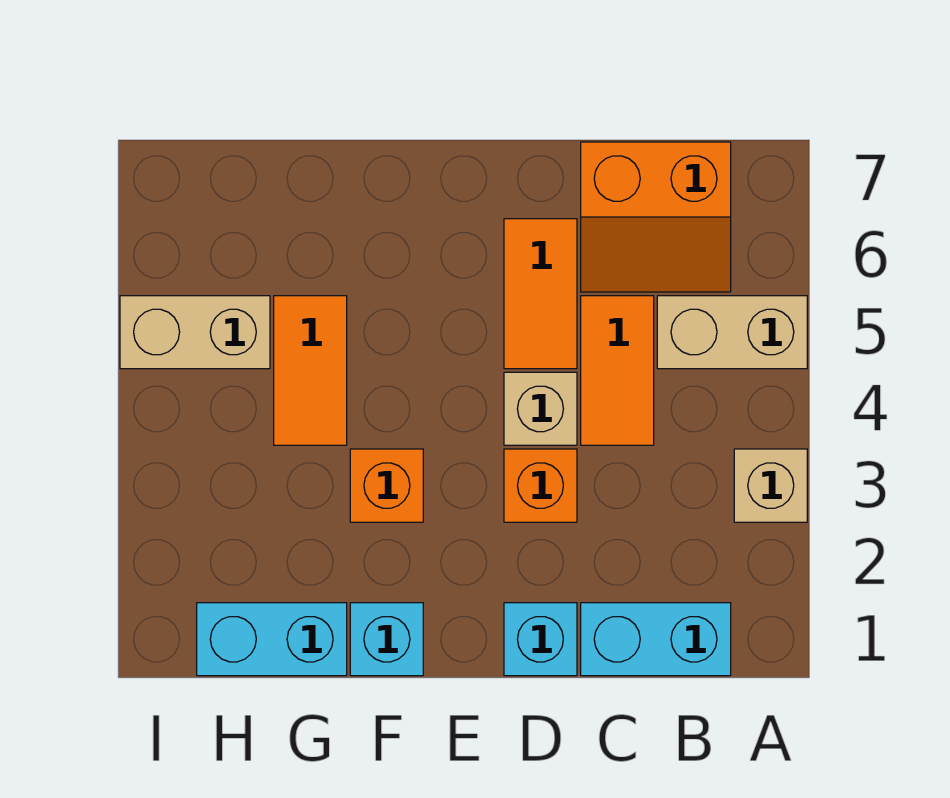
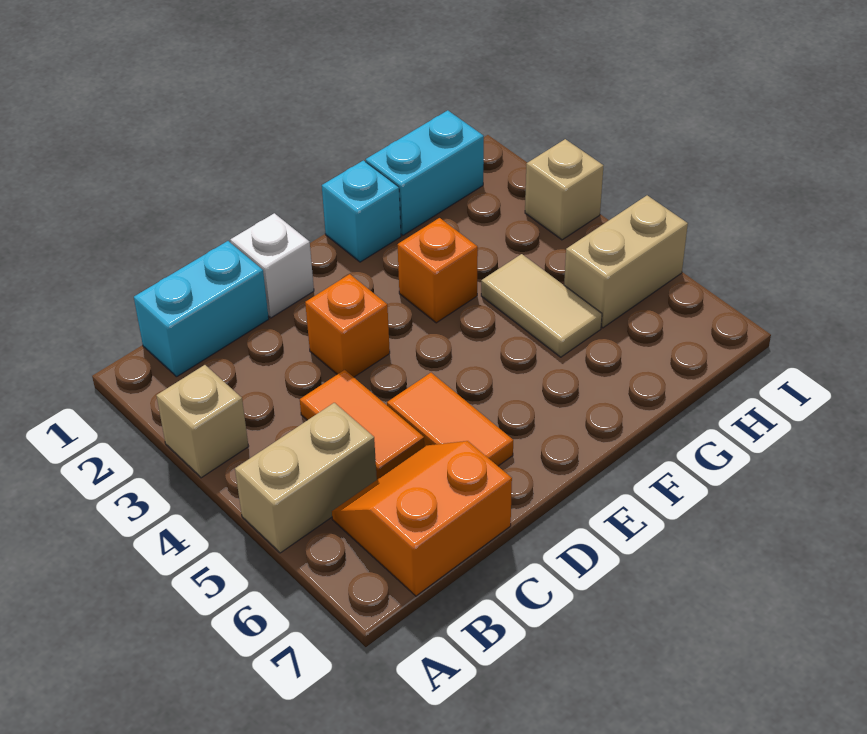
cyan brick D1 level 1 -> white brick D1 level 1
tan brick D4 level 1 -> tan brick I3 level 1
orange tile G4:G5 level 1 -> tan tile G4:G5 level 1

